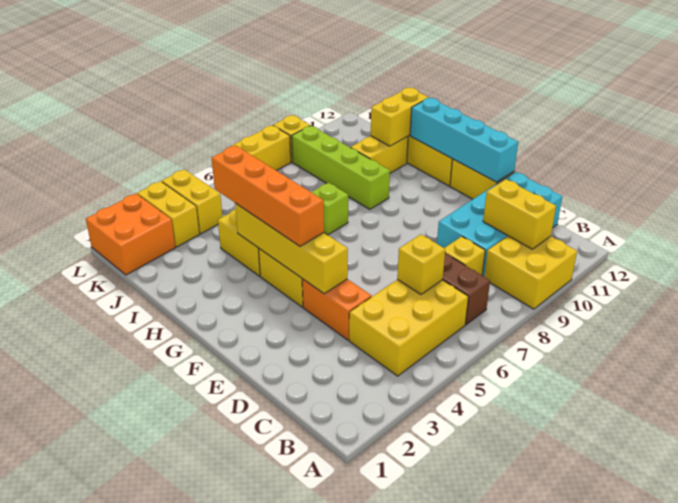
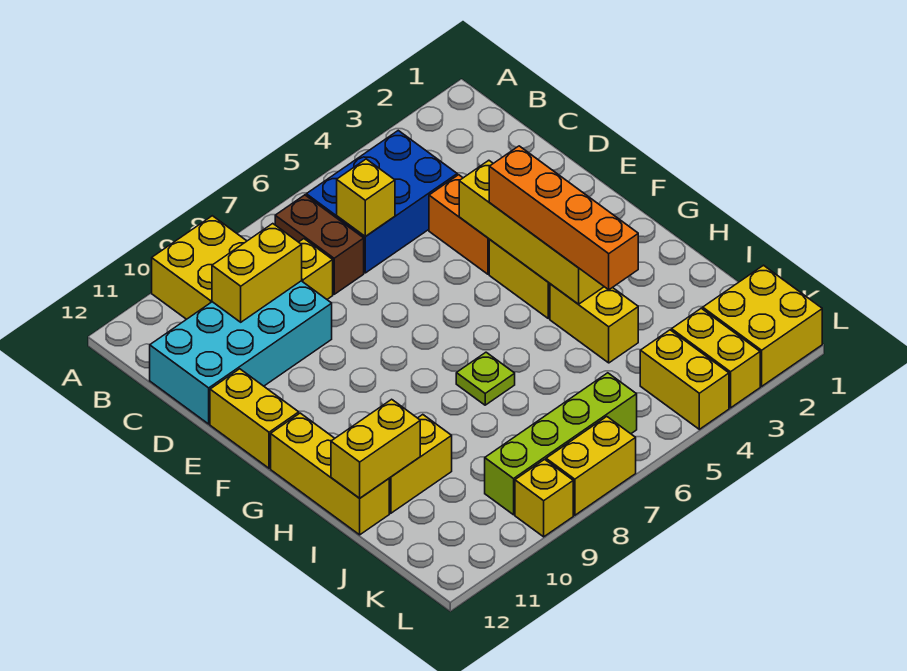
yellow brick B4:C6 level 1 -> blue brick B4:C6 level 1
yellow brick B10:C10 level 2 -> yellow brick C9:C10 level 2
cyan brick E12:H12 level 2 -> none
lime brick H7 level 1 -> lime plate H7 level 1
lime brick H9:K9 level 1 -> lime brick K6:K9 level 1
orange brick K1:L2 level 1 -> yellow brick K1:L2 level 1

